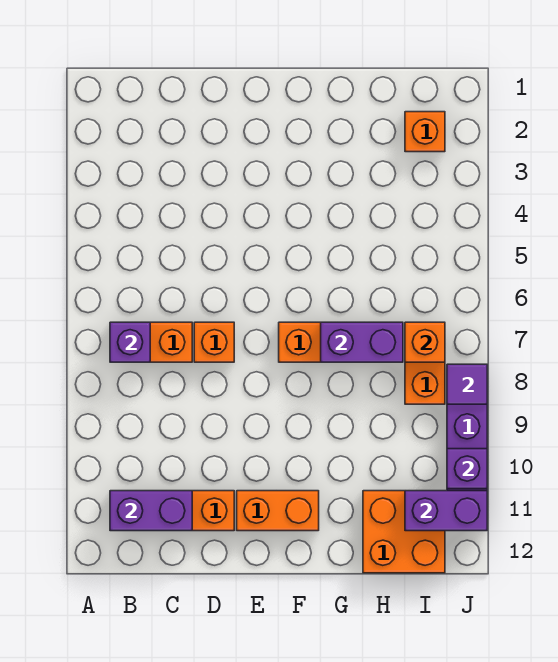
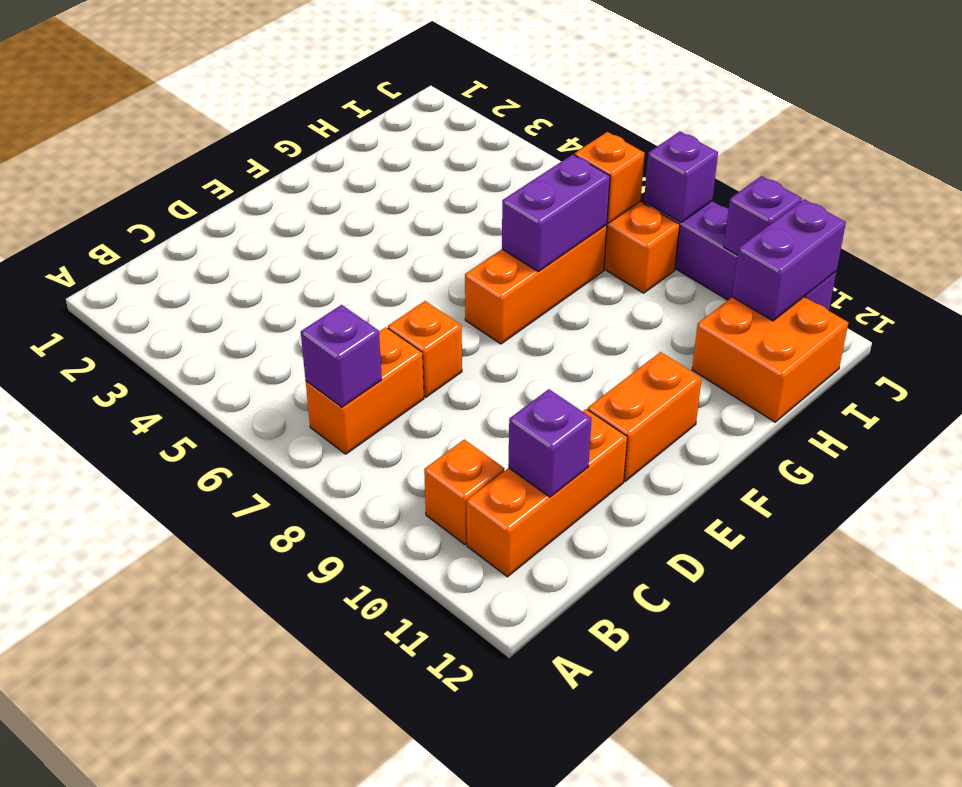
purple brick B11:C11 level 2 -> purple brick C11 level 2
orange brick I2 level 1 -> orange brick B10 level 1
purple tile J8 level 2 -> purple brick J8 level 2

